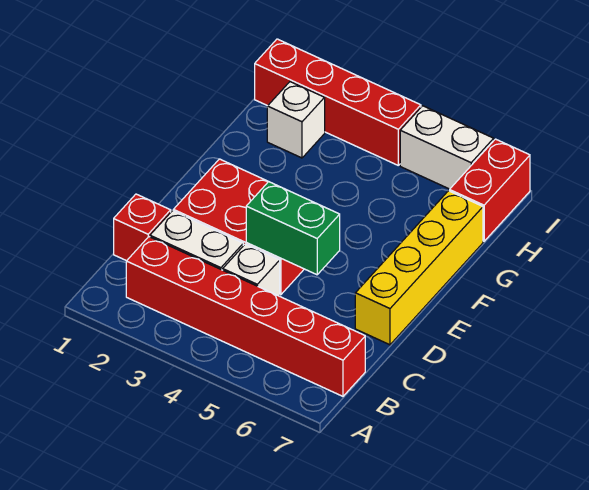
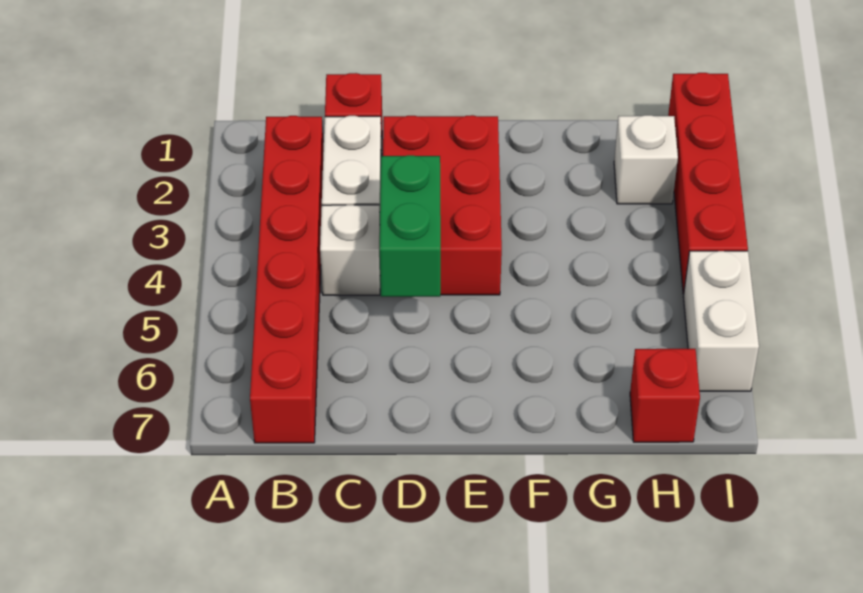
yellow brick D7:G7 level 1 -> none
red brick H7:I7 level 1 -> red brick H7 level 1

